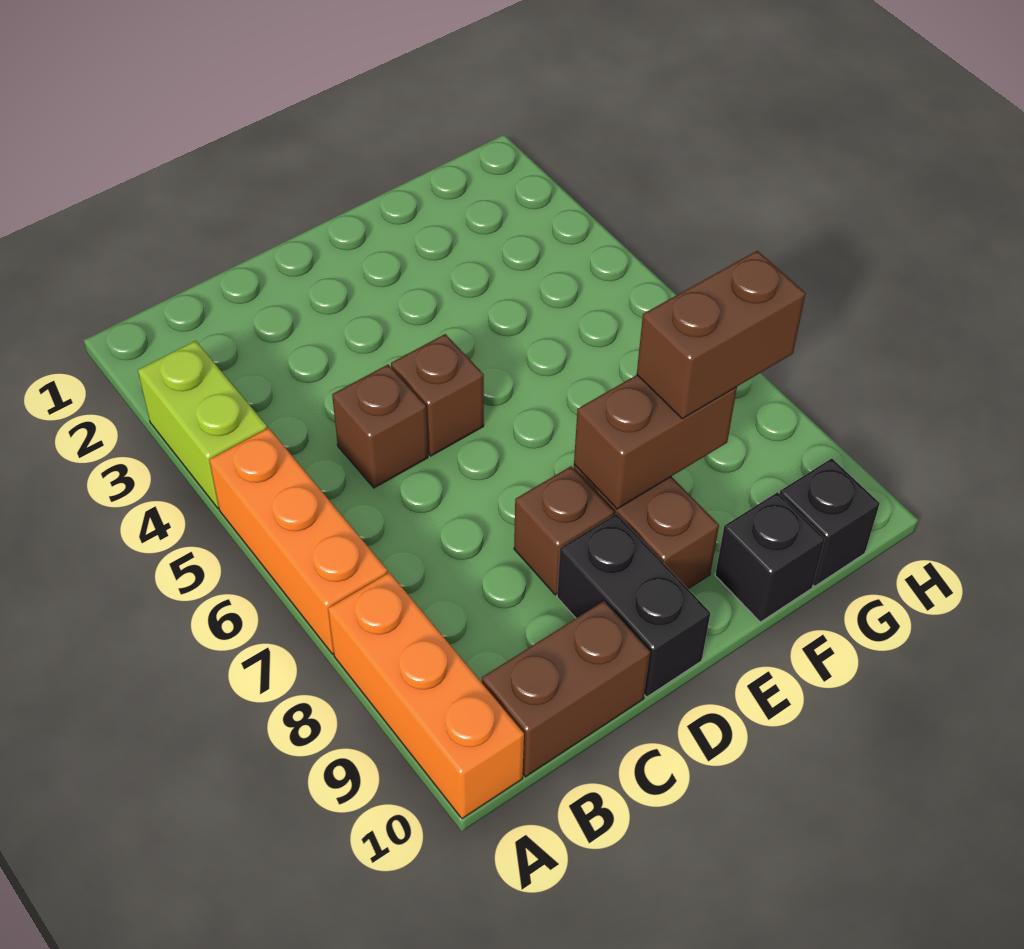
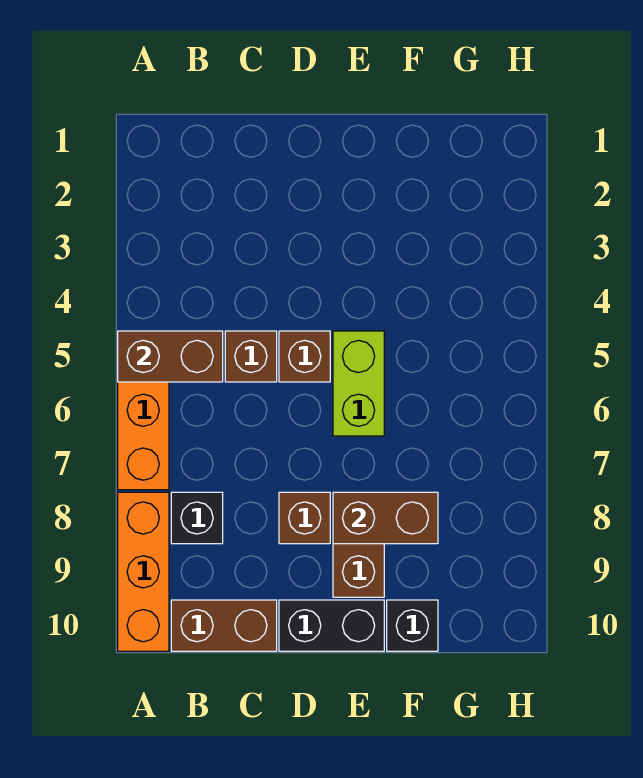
lime brick A3:A4 level 1 -> lime brick E5:E6 level 1
black brick D9:D10 level 1 -> black brick D10:E10 level 1
brown brick F8:G8 level 3 -> brown brick A5:B5 level 2
black brick G10 level 1 -> black brick B8 level 1

